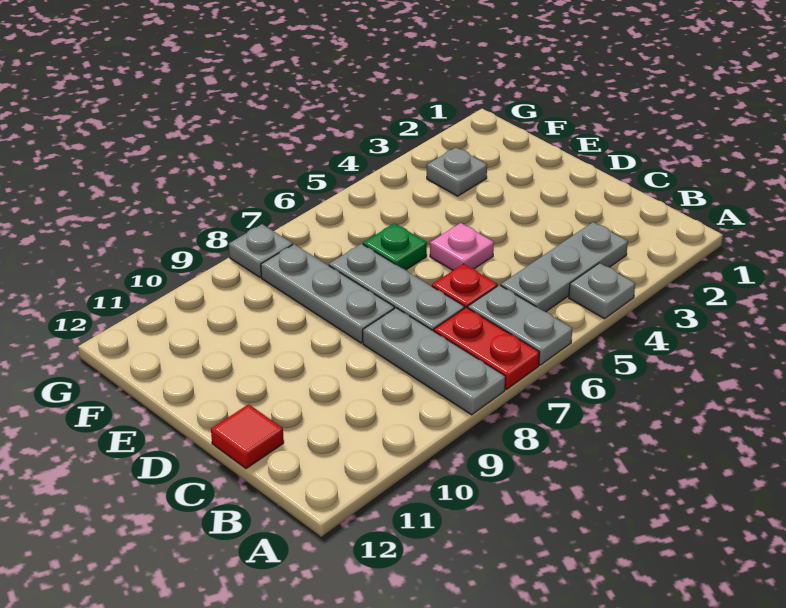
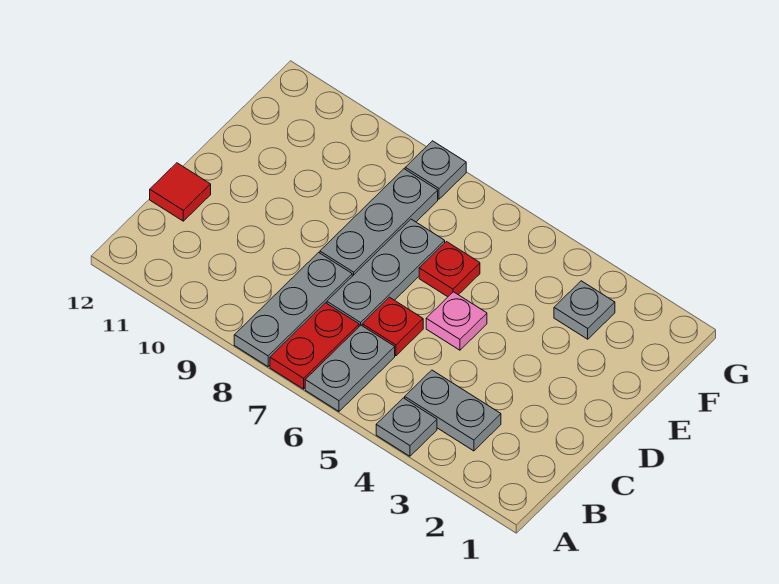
grey plate B3:B5 level 1 -> grey plate B3:B4 level 1
green plate E6 level 1 -> red plate E6 level 1

